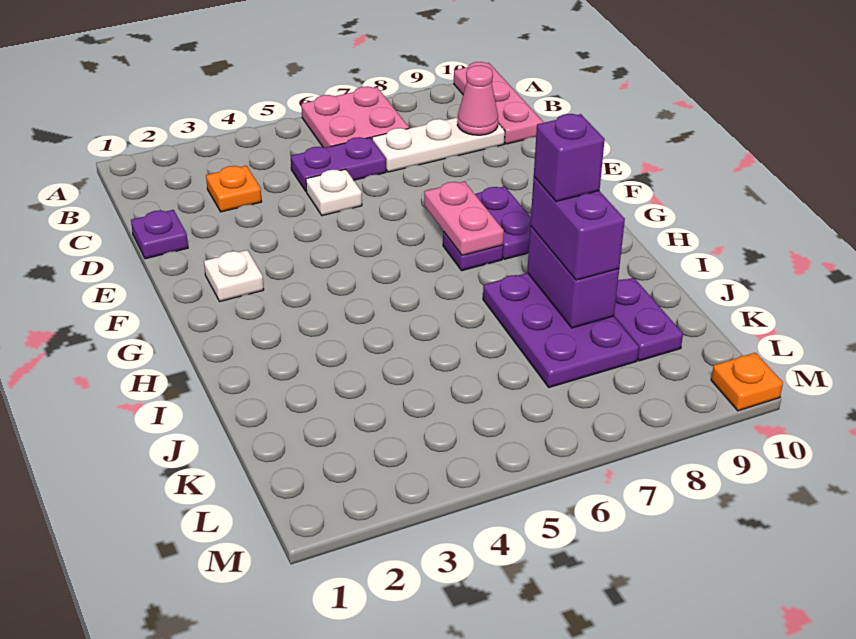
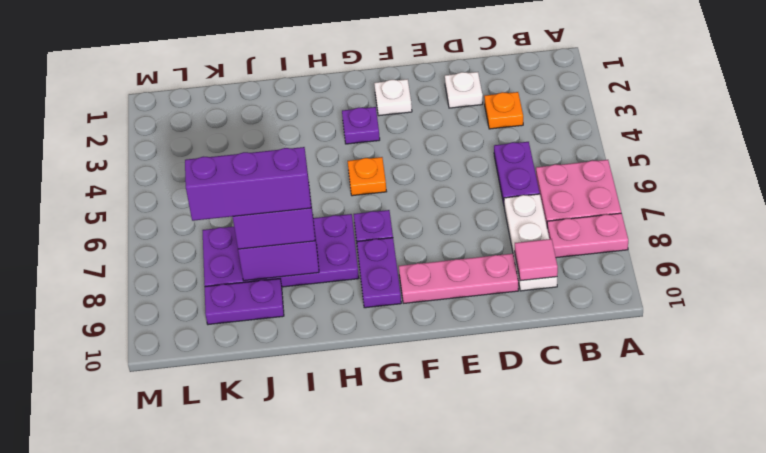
pink plate A10:C10 level 1 -> pink plate D9:F9 level 1
pink cone C9 level 2 -> pink tile C9 level 2
purple plate D1 level 1 -> purple plate G3 level 1
white plate D5 level 1 -> white plate D2 level 1
pink plate F7:G7 level 2 -> pink plate A8:B8 level 1
purple plate F8:G8 level 1 -> purple plate G8:G9 level 1
purple plate I7:K8 level 1 -> purple plate H7:K8 level 1
purple brick I8 level 4 -> purple brick I8:K8 level 4
orange plate M10 level 1 -> orange plate G5 level 1

